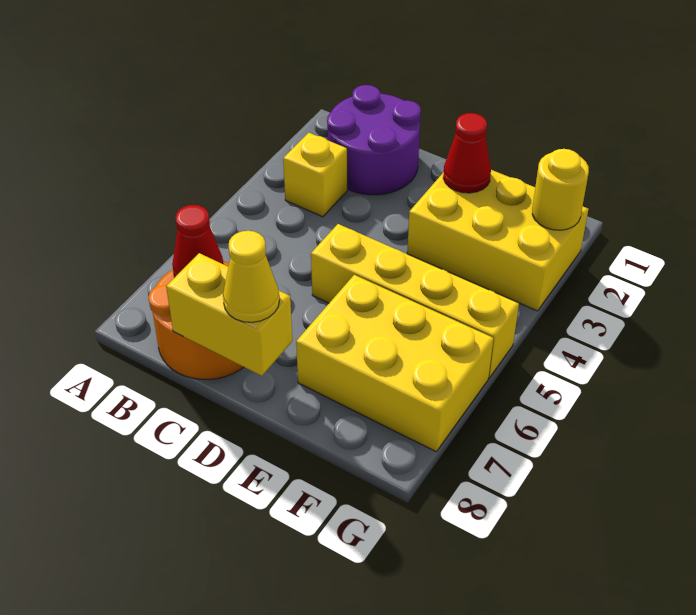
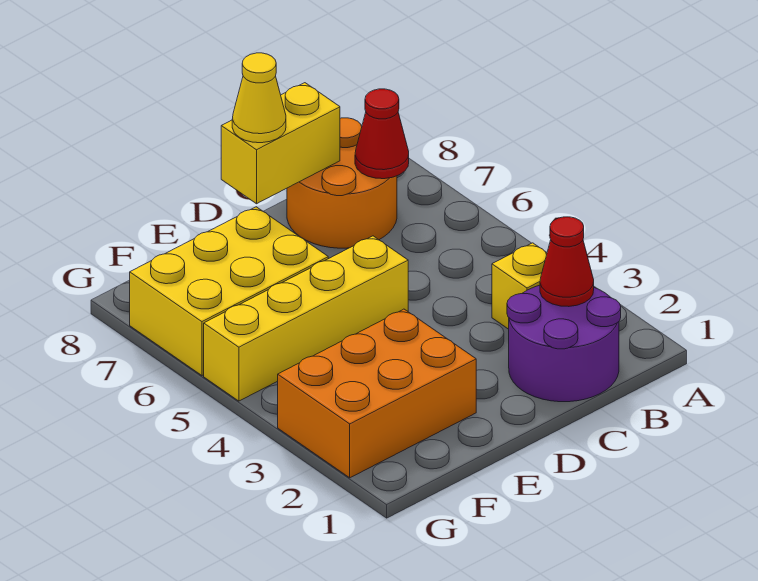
yellow brick E2:G3 level 1 -> orange brick E2:G3 level 1
red cone E2 level 2 -> red cone B2 level 2
yellow round brick G2 level 2 -> none

